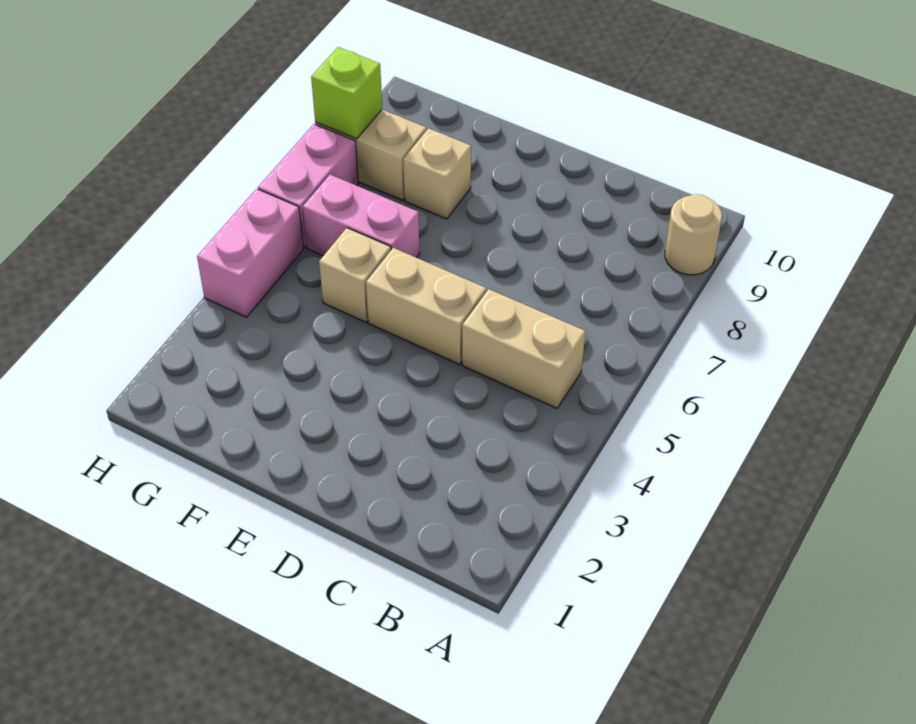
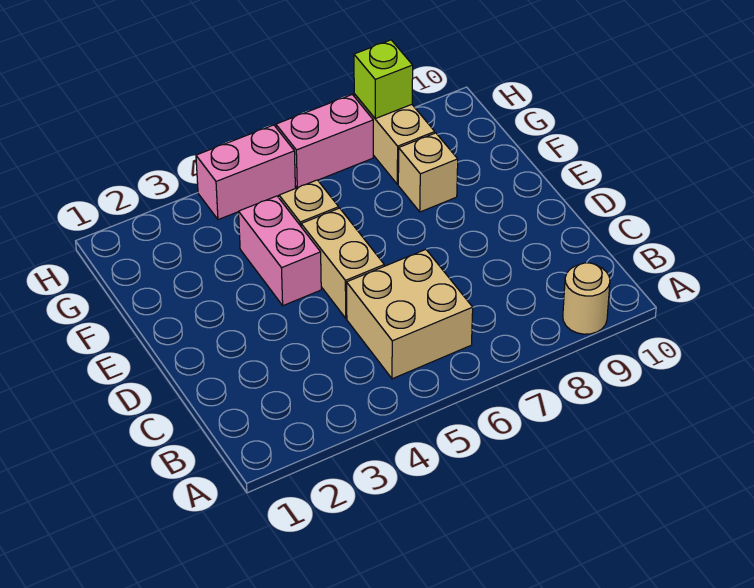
tan brick B5:C5 level 1 -> tan brick B5:C6 level 1
pink brick F6:G6 level 1 -> pink brick E4:F4 level 1

